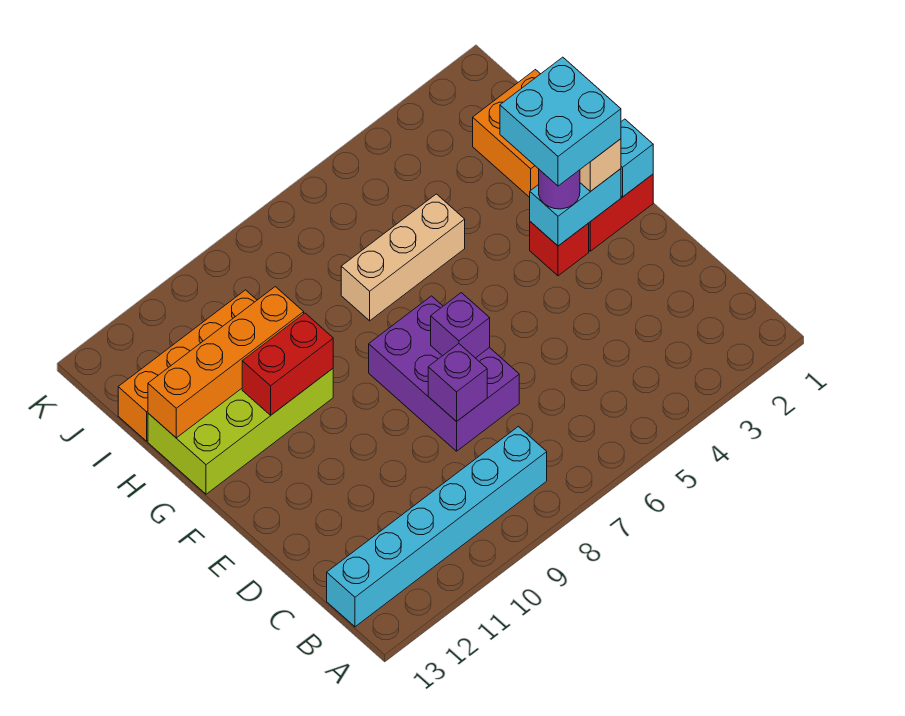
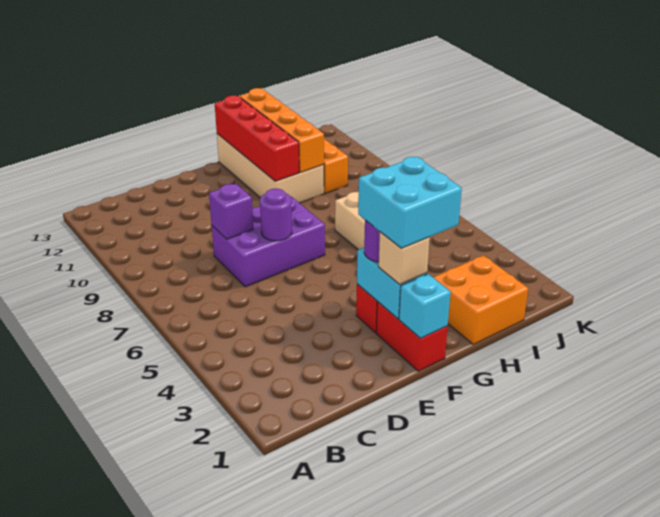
cyan brick B8:B13 level 1 -> none
purple brick E7 level 2 -> purple round brick E7 level 2
lime brick G10:H13 level 1 -> tan brick G10:H13 level 1
red brick G10:G11 level 2 -> red brick G10:G13 level 2

